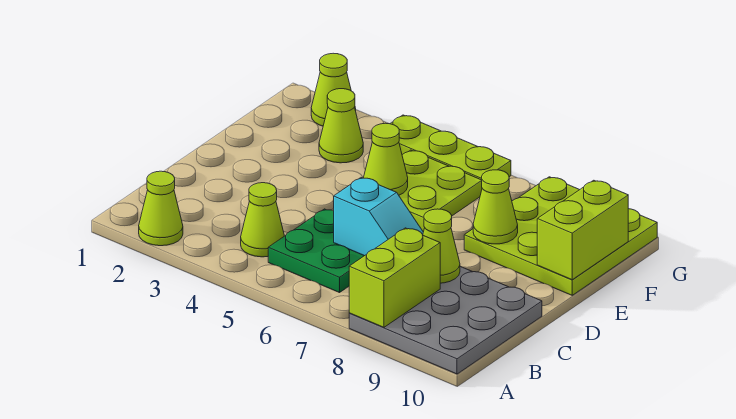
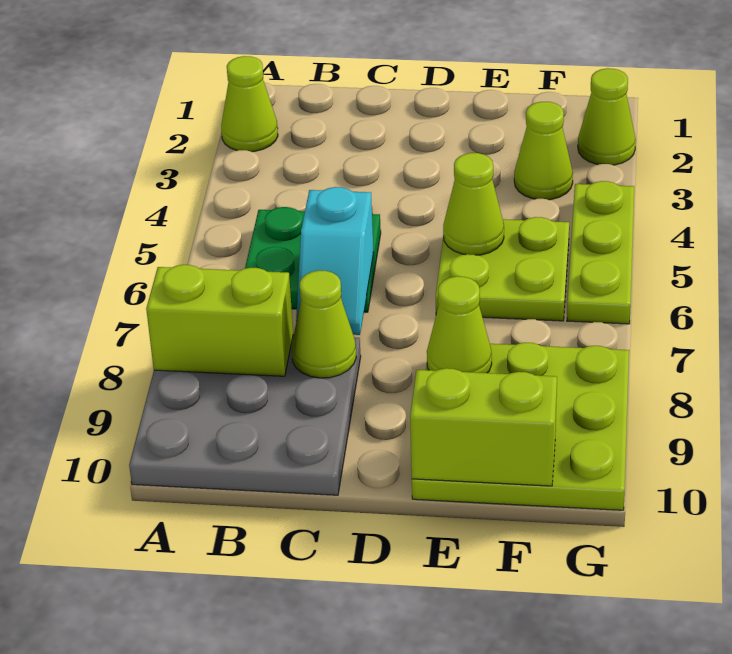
lime cone B4 level 1 -> none

